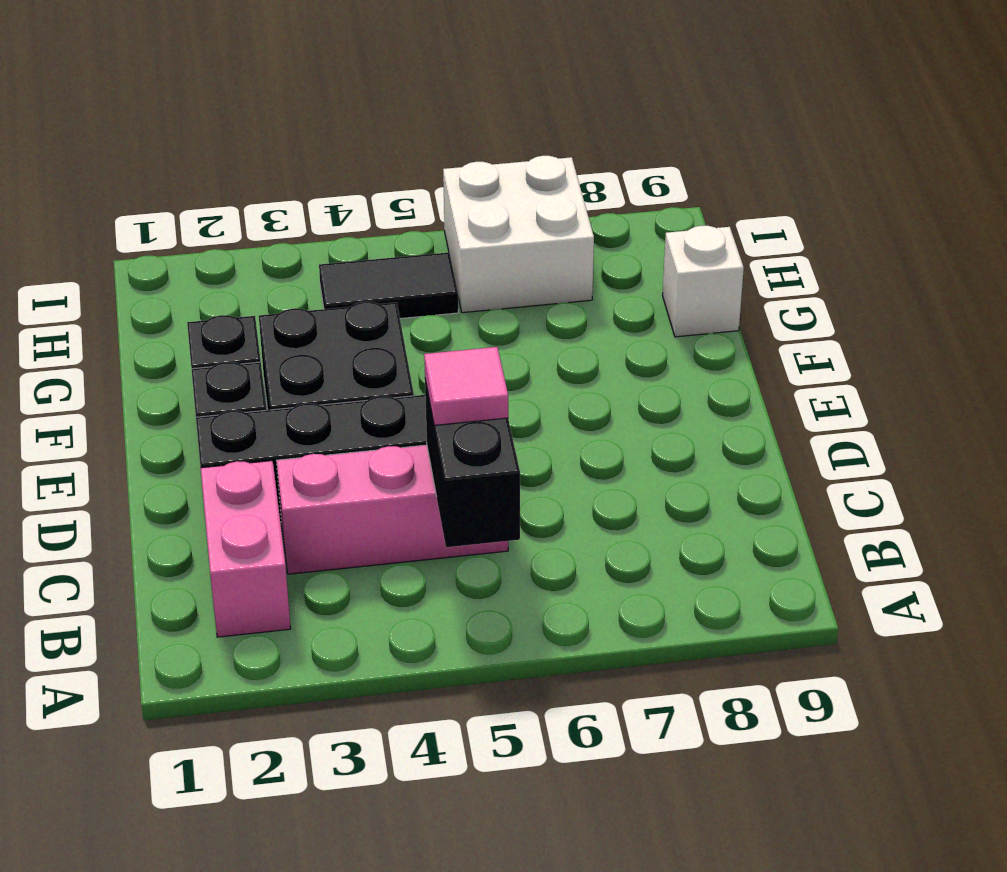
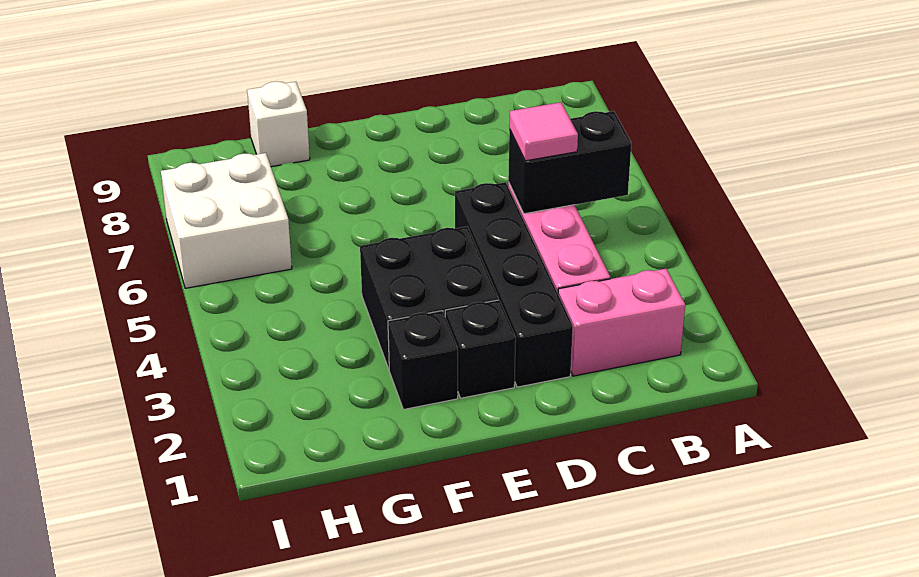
black tile H4:H5 level 1 -> none

